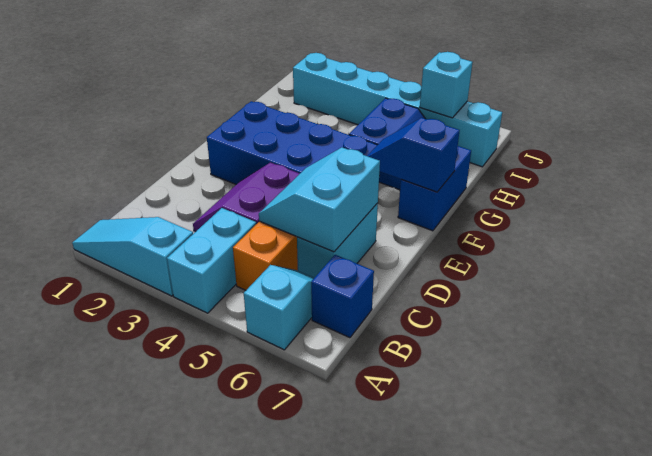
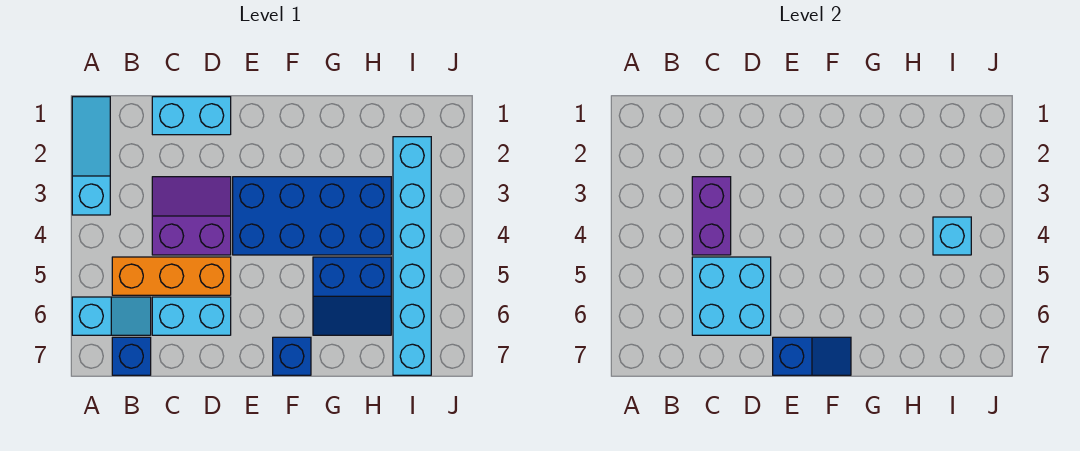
cyan brick A4:B4 level 1 -> cyan brick C1:D1 level 1
none -> purple brick C3:C4 level 2
cyan slope C5:D6 level 2 top 6 -> cyan brick C5:D6 level 2
blue brick E2:F5 level 1 -> blue brick E3:H4 level 1
blue slope F6:F7 level 2 top 7 -> blue slope E7:F7 level 2 top E
blue brick F7:G7 level 1 -> blue brick F7 level 1
cyan brick I6 level 2 -> cyan brick I4 level 2

